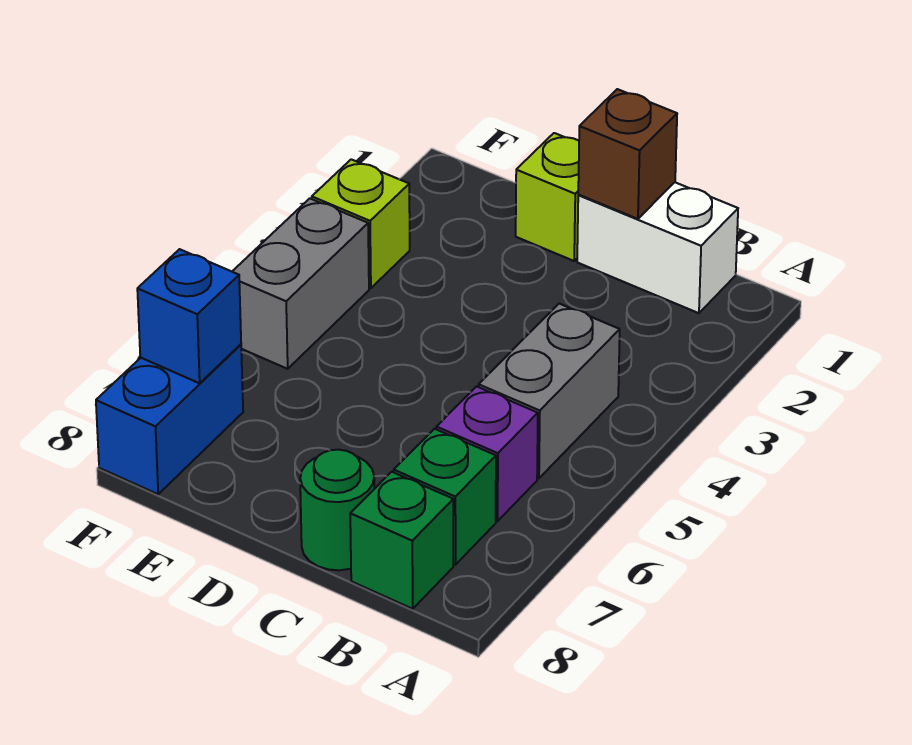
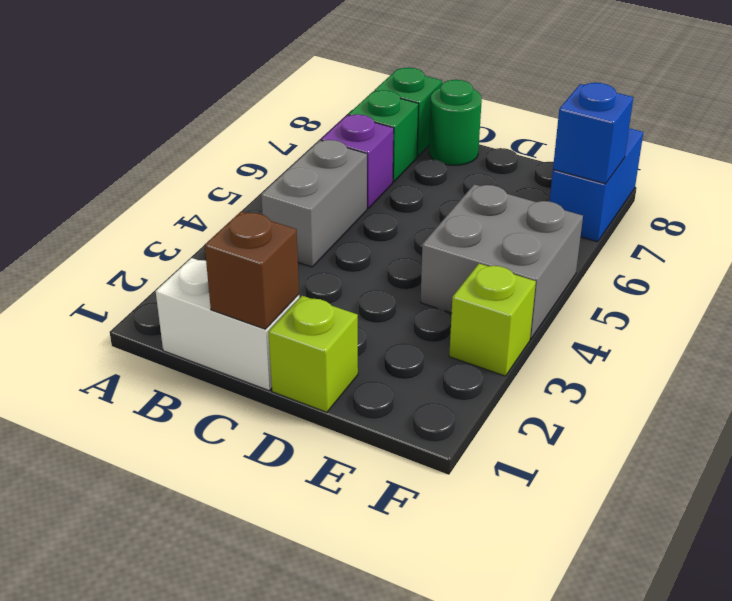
grey brick F4:F5 level 1 -> grey brick E4:F5 level 1

